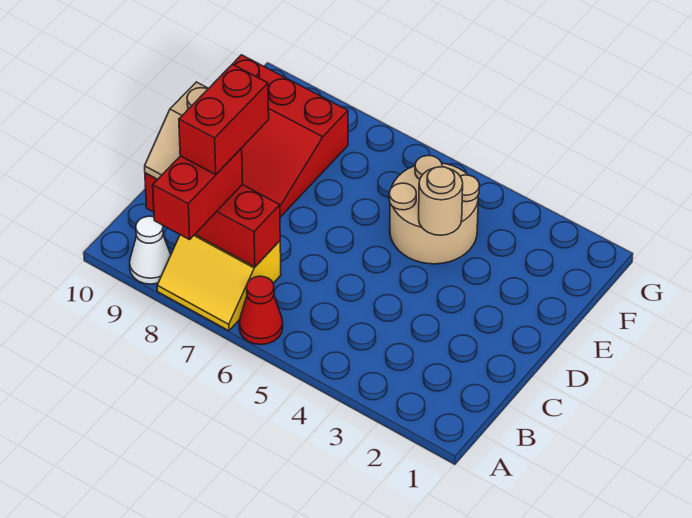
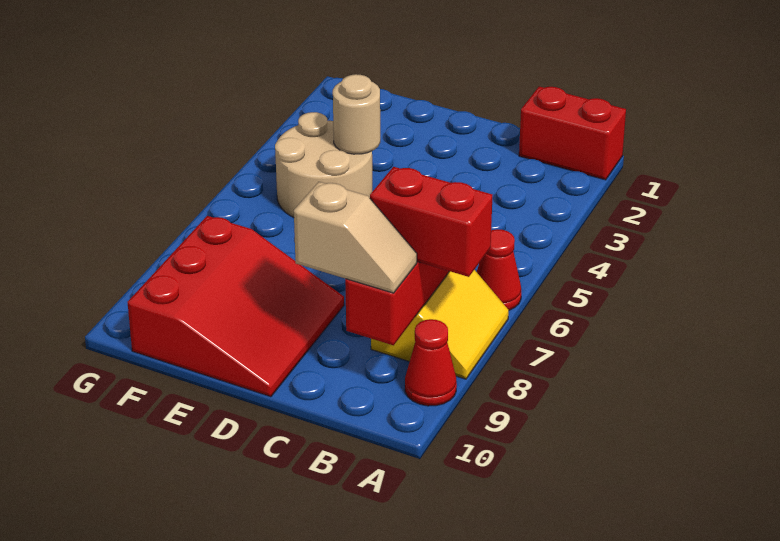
white cone A9 level 1 -> red cone A9 level 1
red brick B8:C8 level 4 -> red brick A1:B1 level 1

